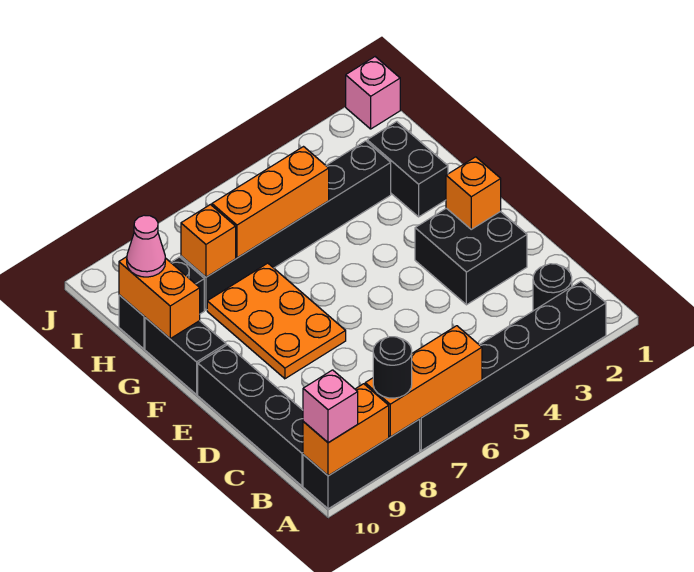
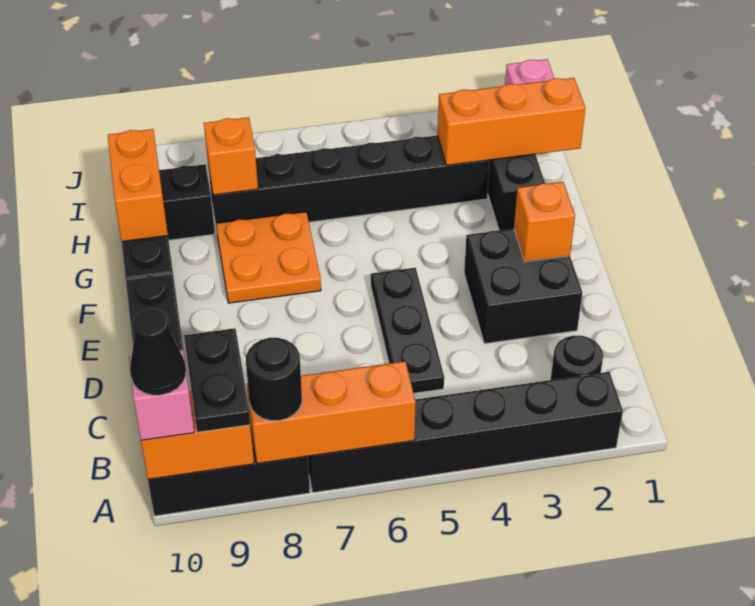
none -> black plate A9:B9 level 3
none -> black cone A10 level 4
none -> black plate C5:E5 level 1
orange plate E7:G8 level 1 -> orange plate F7:G8 level 1
orange brick H5:H7 level 2 -> orange brick H1:H3 level 2
pink cone H10 level 3 -> none

